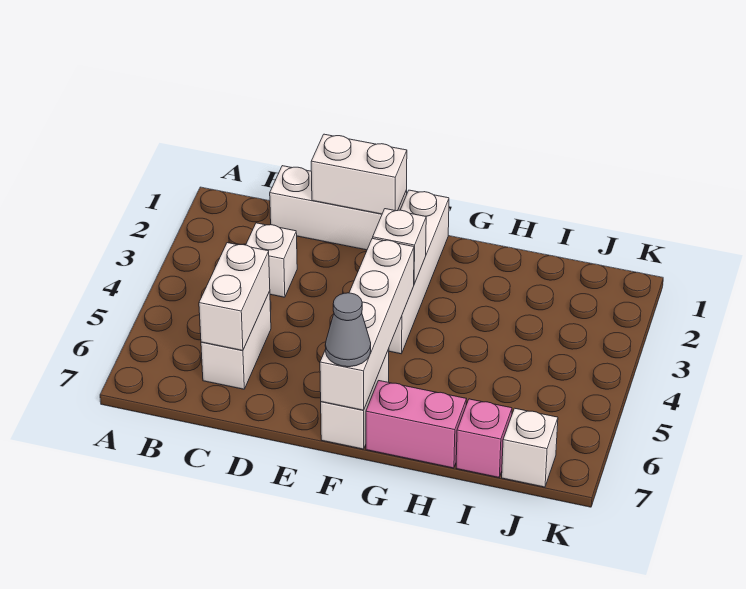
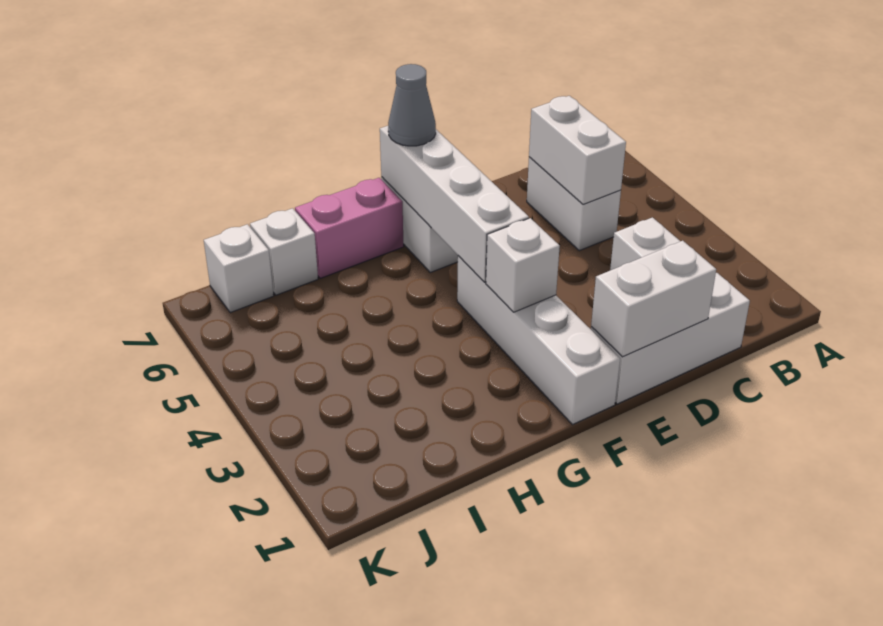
pink brick I7 level 1 -> white brick I7 level 1

